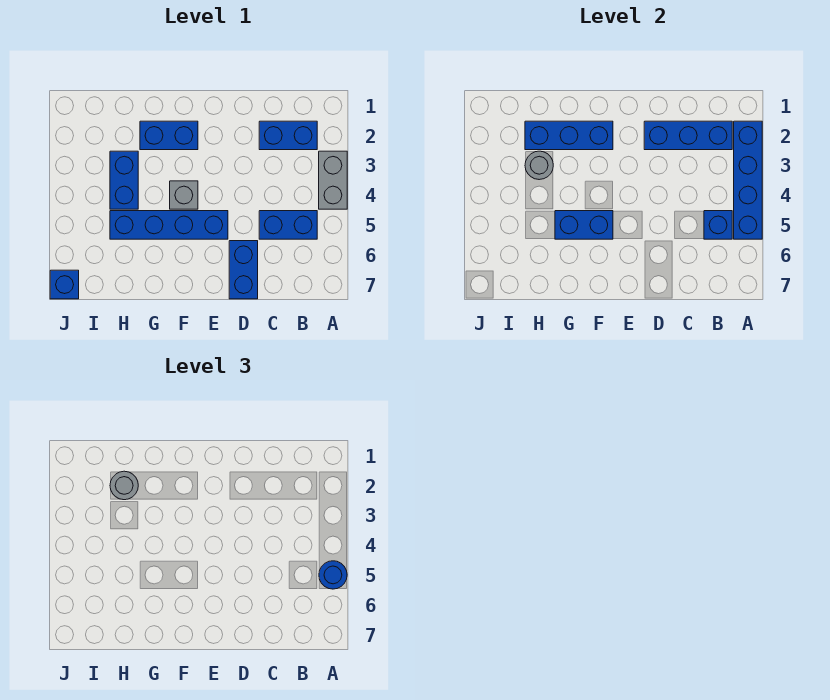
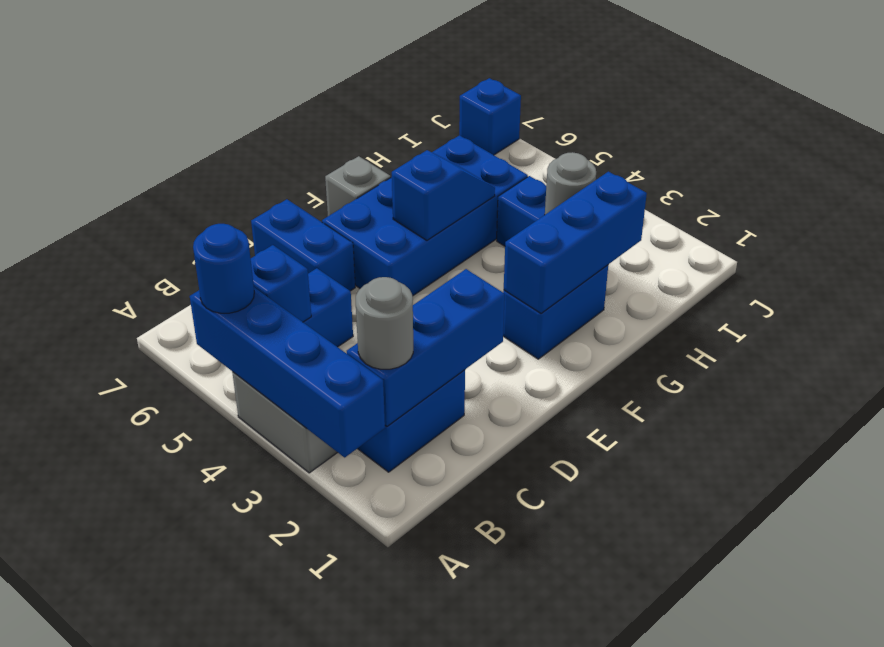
blue brick E5:H5 level 1 -> blue brick E5:H6 level 1
grey brick F4 level 1 -> grey brick F7 level 1
blue brick F5:G5 level 2 -> blue slope F5:G5 level 2 top F
grey round brick H2 level 3 -> grey round brick B2 level 3

